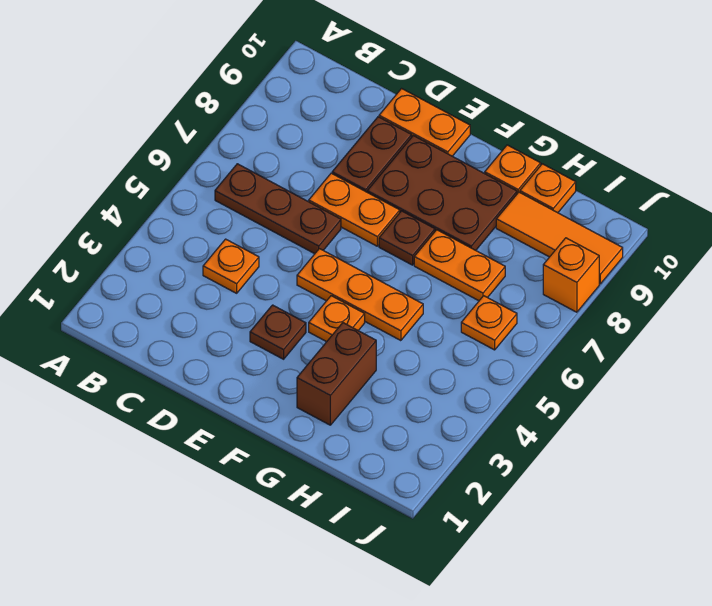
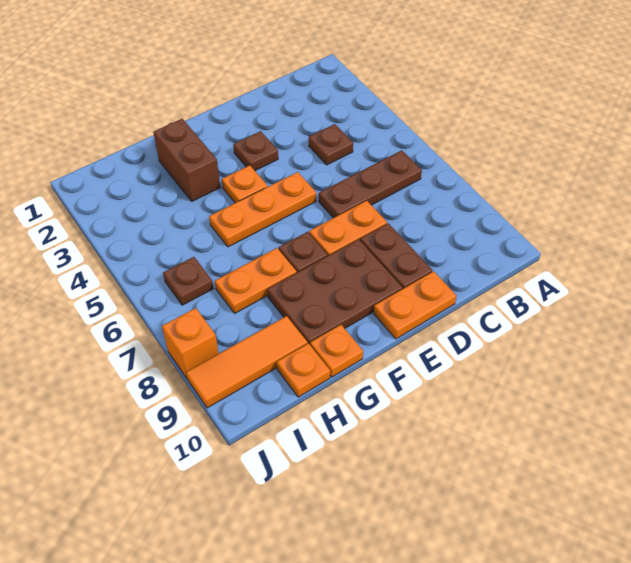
orange plate C4 level 1 -> brown plate C4 level 1
orange plate I6 level 1 -> brown plate I6 level 1

